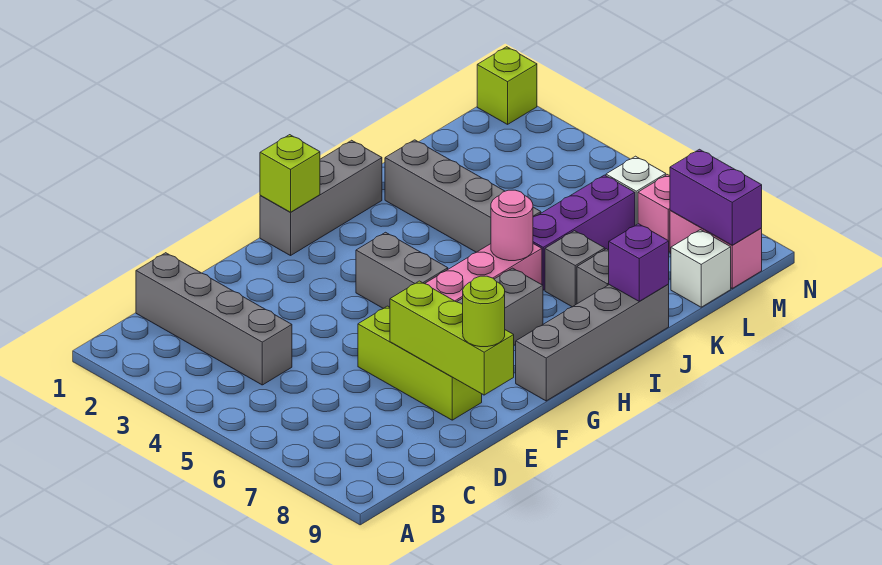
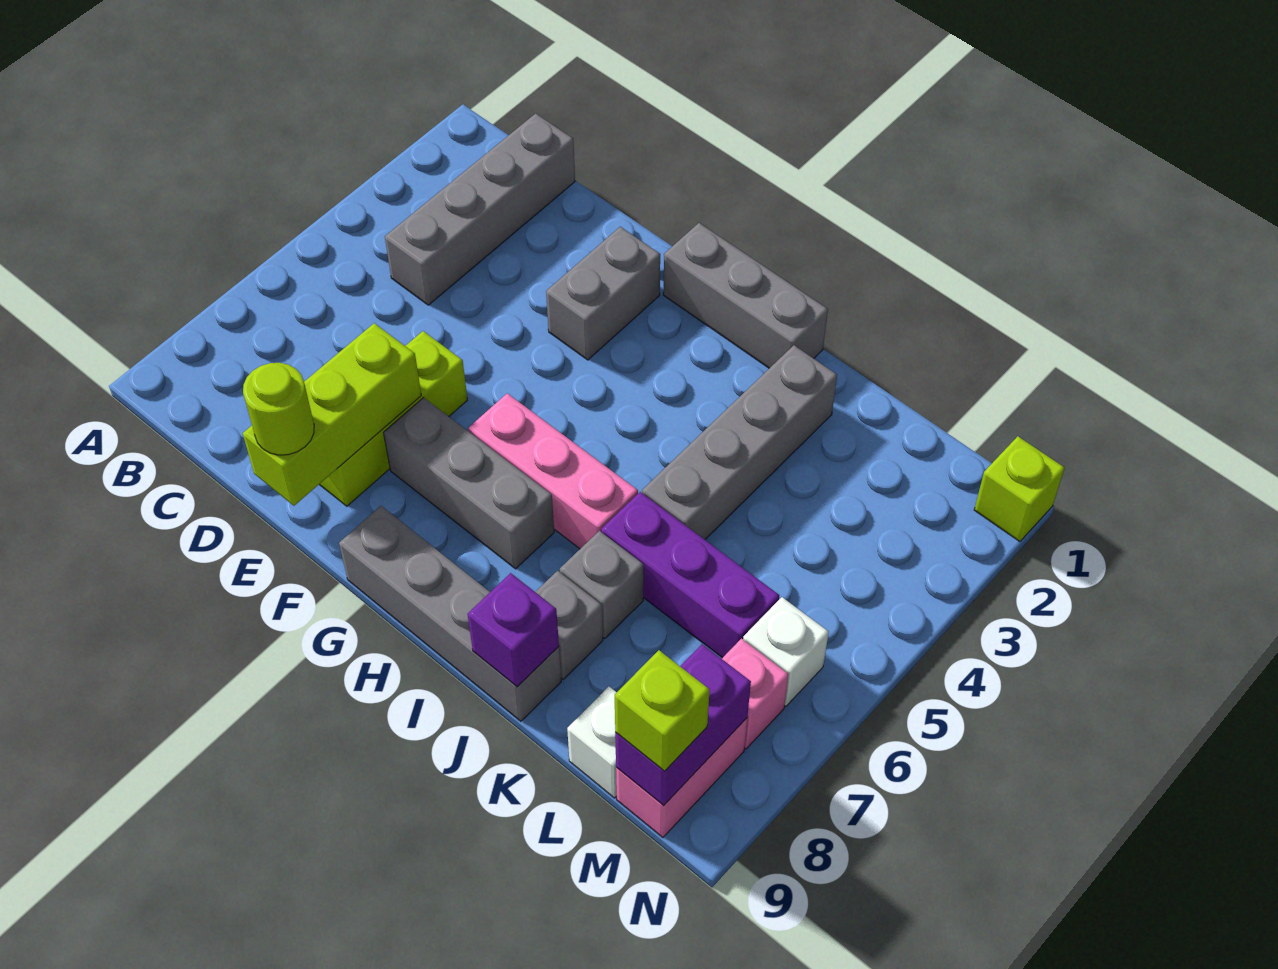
lime brick G1 level 2 -> lime brick M9 level 3
grey brick G4:G5 level 1 -> grey brick F2:F3 level 1
pink round brick I6 level 2 -> none

